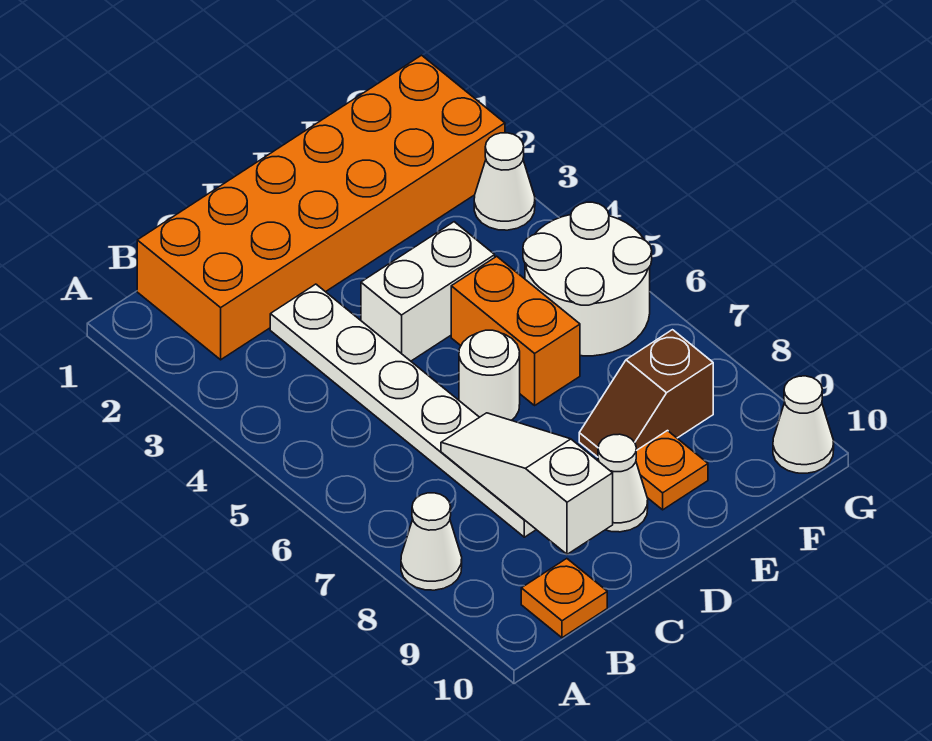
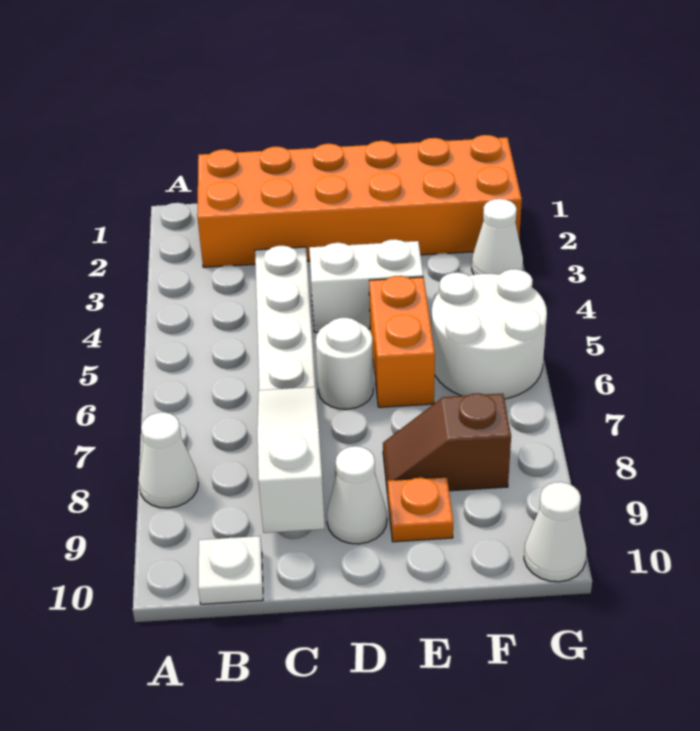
orange plate B10 level 1 -> white plate B10 level 1

